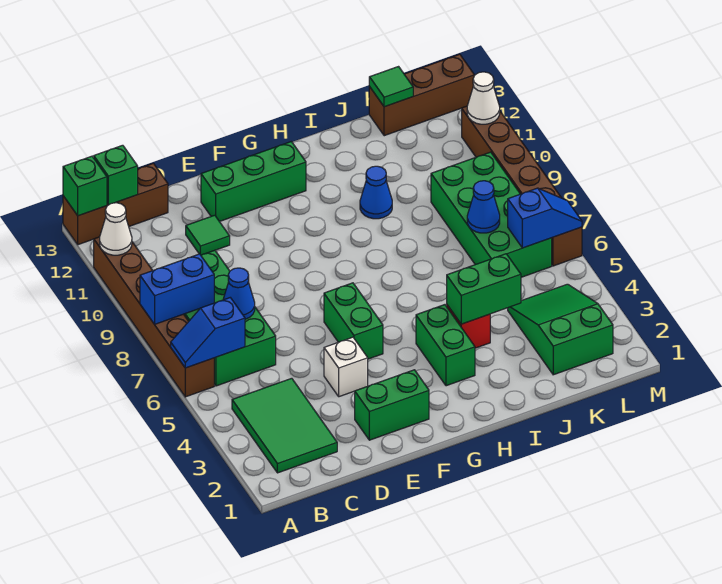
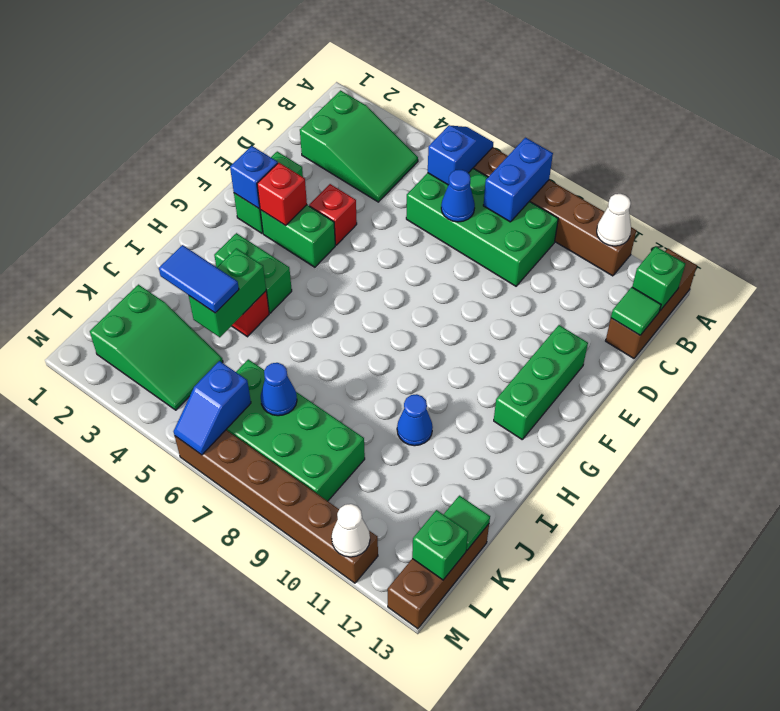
green brick A13 level 2 -> green brick L13 level 2
green tile B2:C4 level 1 -> green slope B2:C4 level 1 top 2
green tile D11 level 1 -> green tile C13 level 2
white brick E4 level 1 -> red brick E4 level 1
none -> blue brick F2 level 2
none -> red brick F3 level 2
green brick F5:F6 level 1 -> green brick F3:F4 level 1
none -> blue tile J3:J4 level 3

